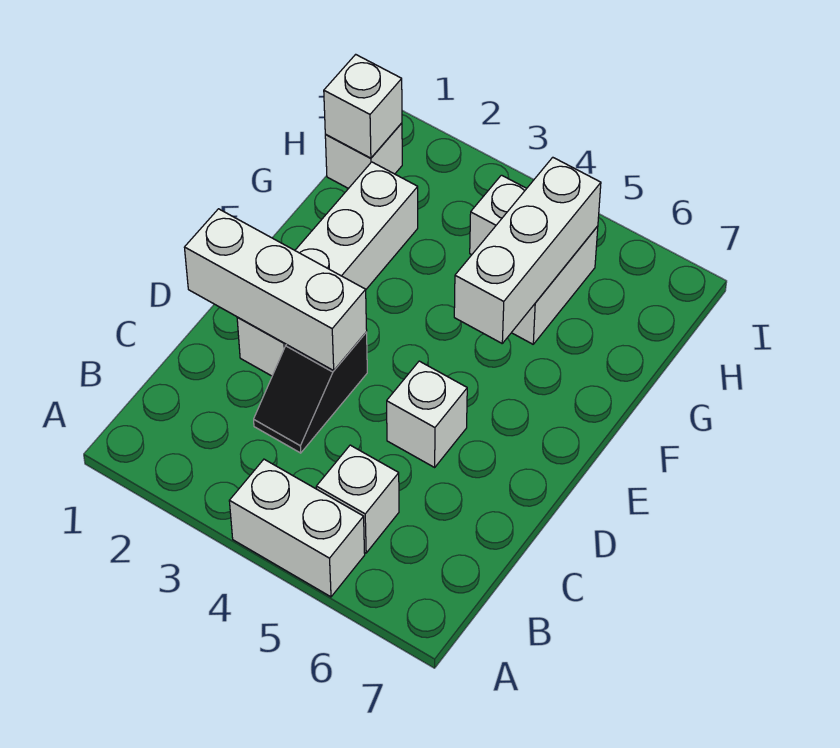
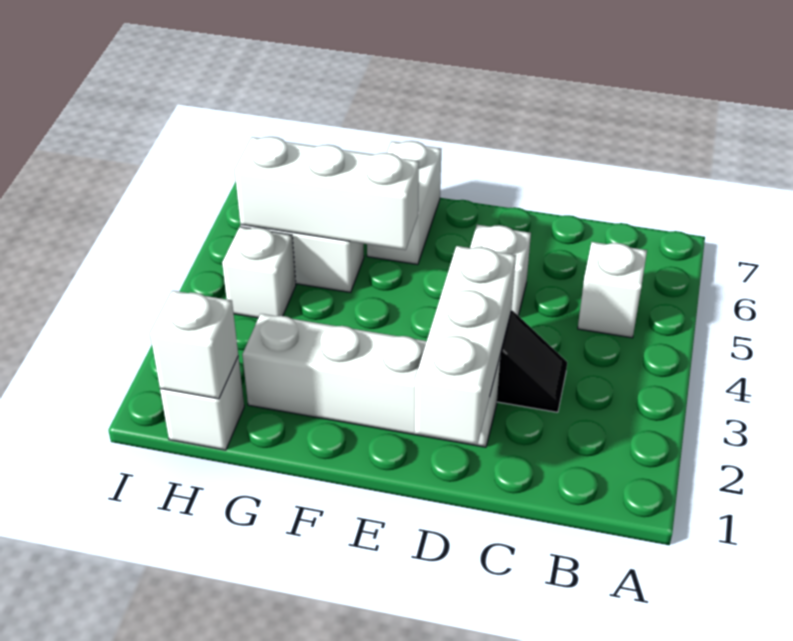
white brick A4:A5 level 1 -> white brick F6:F7 level 1

